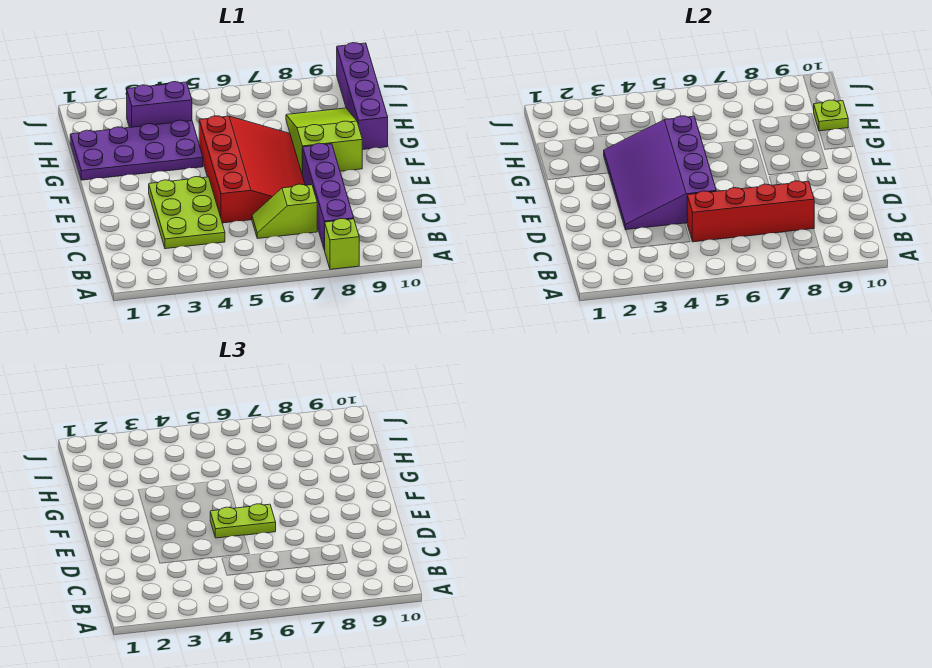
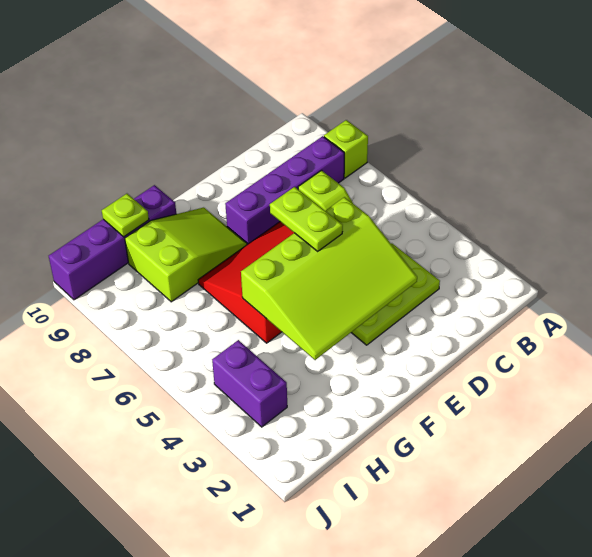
red brick C5:C8 level 2 -> none
purple slope D3:G5 level 2 top 5 -> lime slope D3:G5 level 2 top 5
lime slope F8:H9 level 1 top F -> lime slope F8:H9 level 1 top H
purple plate G1:H4 level 1 -> none

